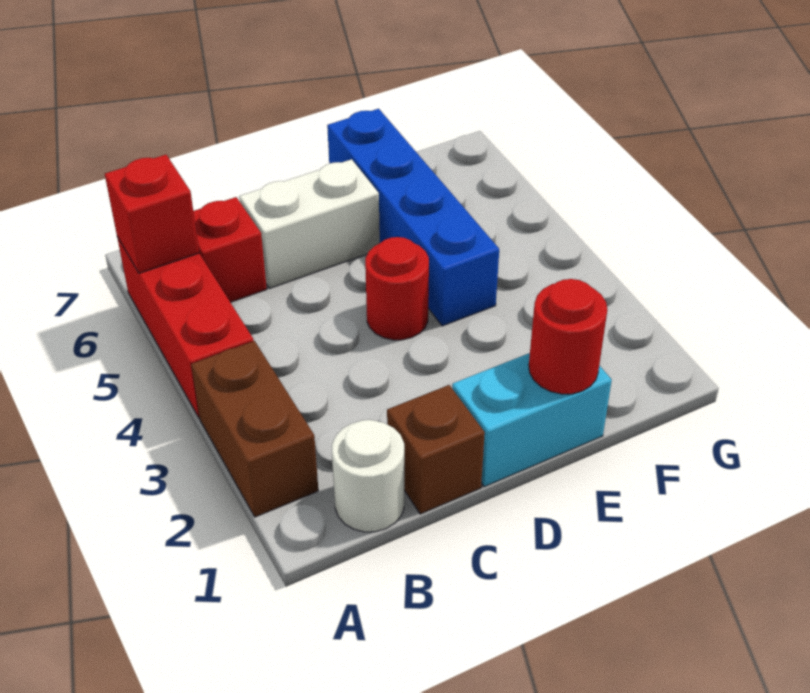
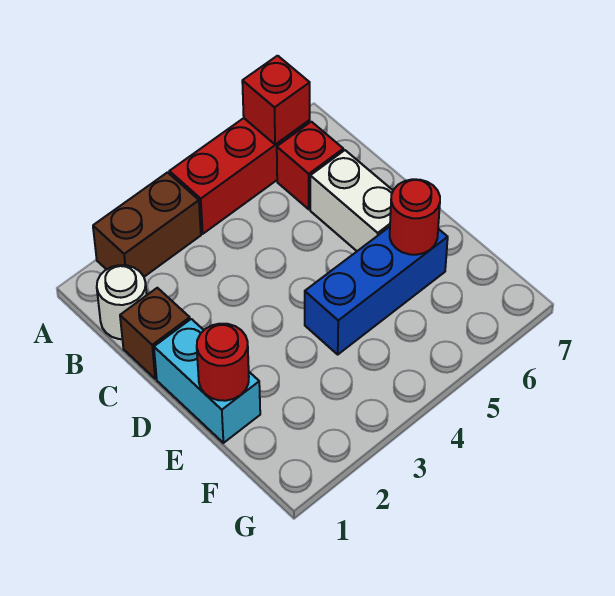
red round brick D4 level 1 -> red round brick E6 level 2
blue brick E4:E7 level 1 -> blue brick E4:E6 level 1

